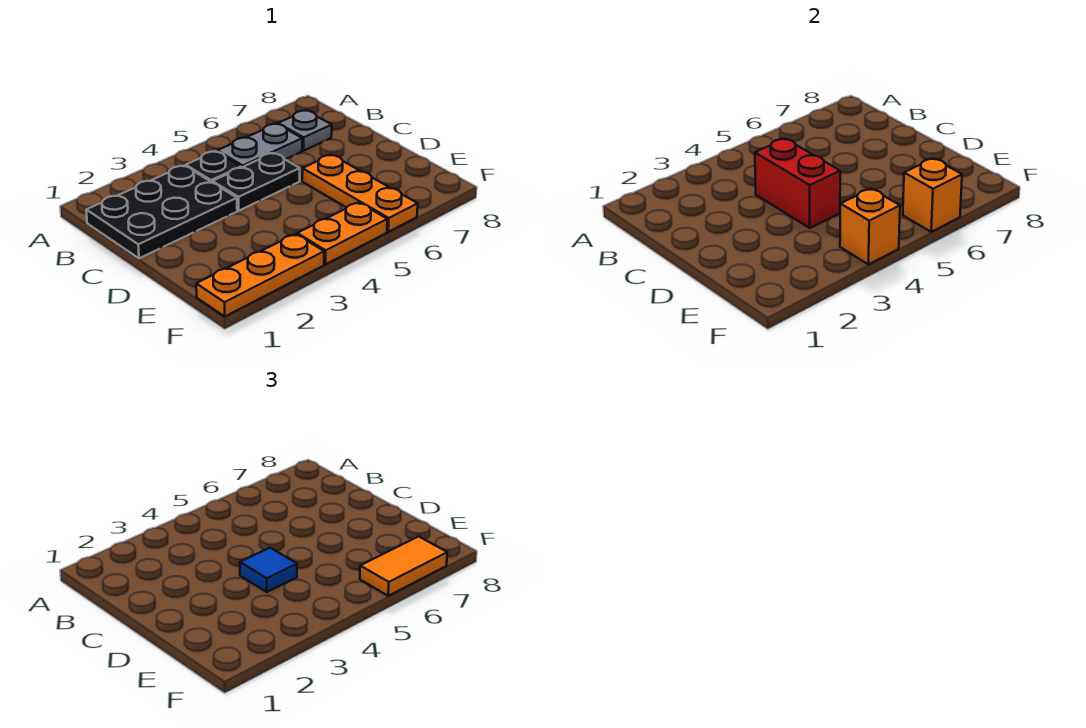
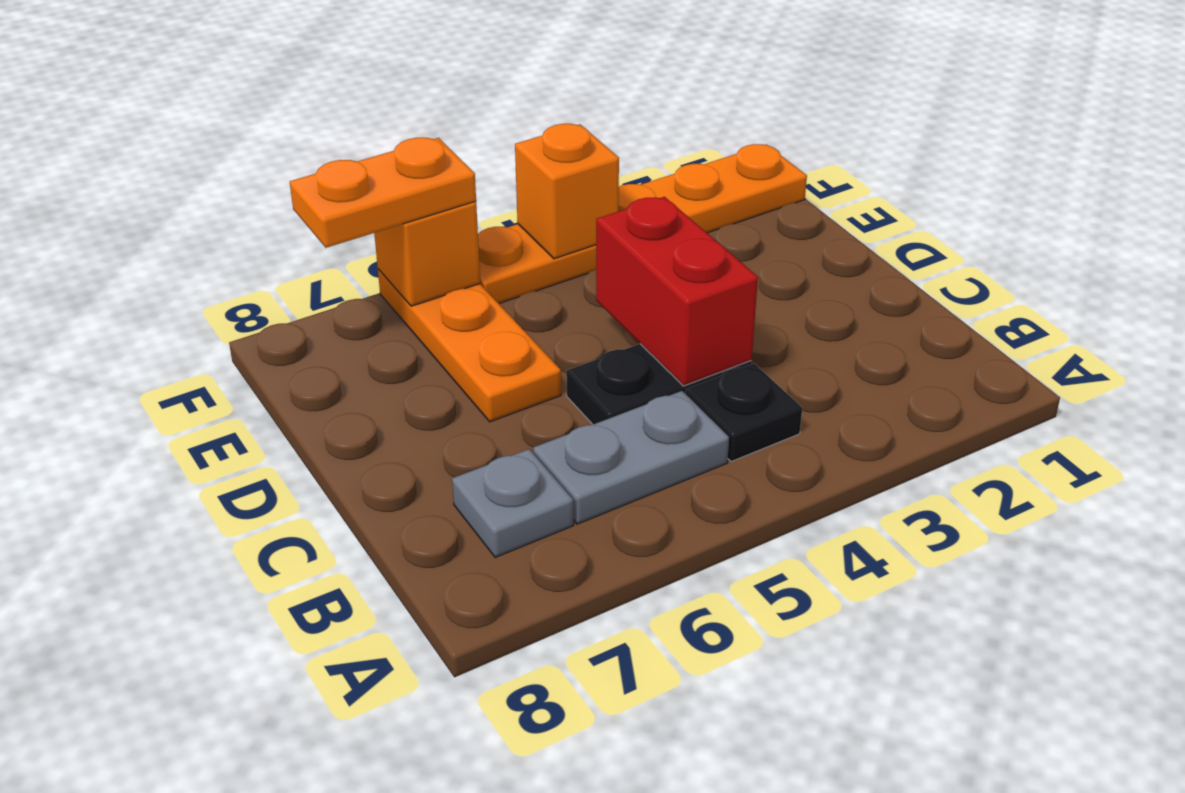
black plate B1:C3 level 1 -> none
blue tile D4 level 3 -> none
orange tile F6:F7 level 3 -> orange plate F6:F7 level 3

